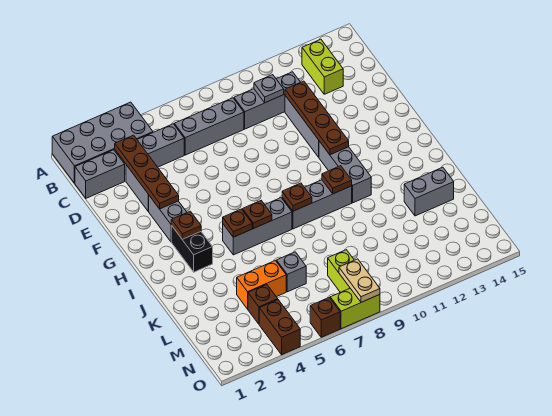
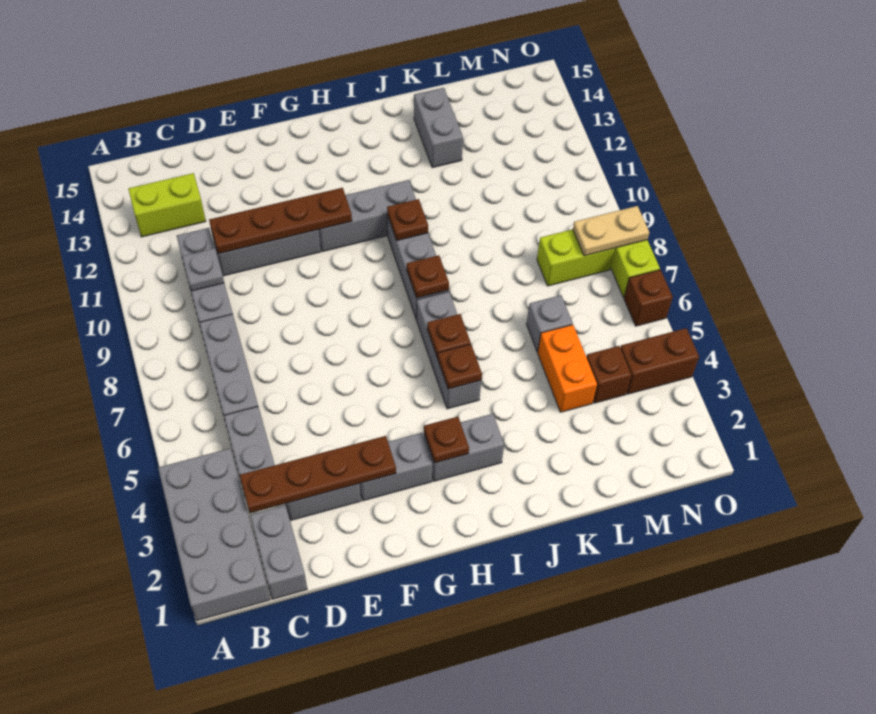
black brick H3:I3 level 1 -> grey brick H3:I3 level 1

